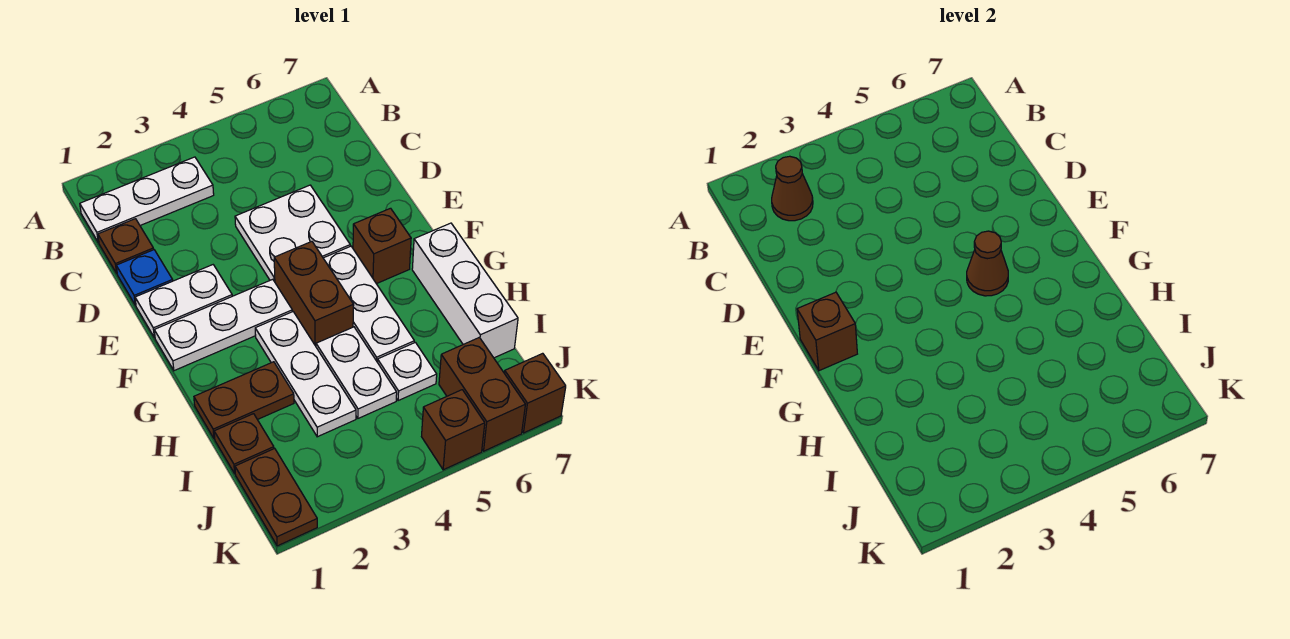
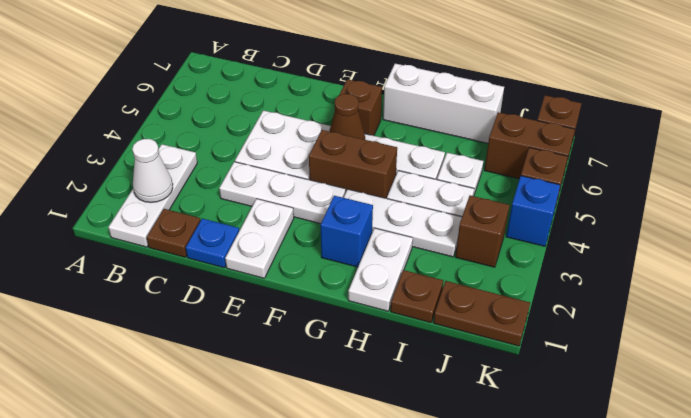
brown cone B2 level 2 -> white cone B2 level 2
white plate F1:F3 level 1 -> white plate D3:F3 level 1
brown brick F1 level 2 -> brown brick J3 level 1
none -> blue brick G2 level 1
brown plate H1:H2 level 1 -> white plate H1:H2 level 1
none -> blue brick K4 level 1

